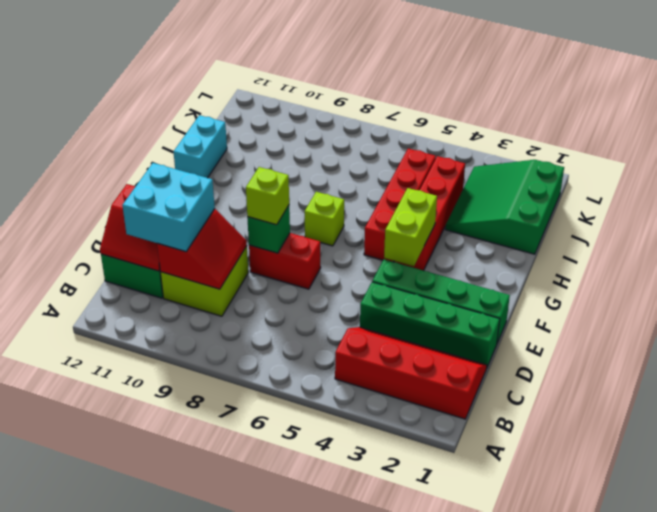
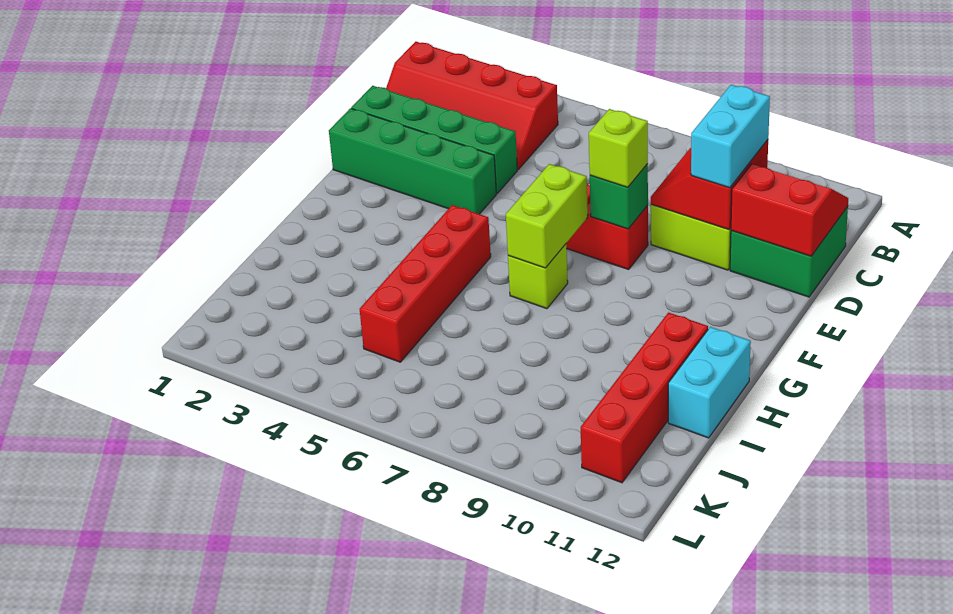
cyan brick C10:D11 level 3 -> cyan brick C10:D10 level 3
lime brick F4:G4 level 2 -> lime brick F7:G7 level 2
red brick G4:J4 level 1 -> red brick H11:K11 level 1
green slope I1:K3 level 1 top 1 -> none

